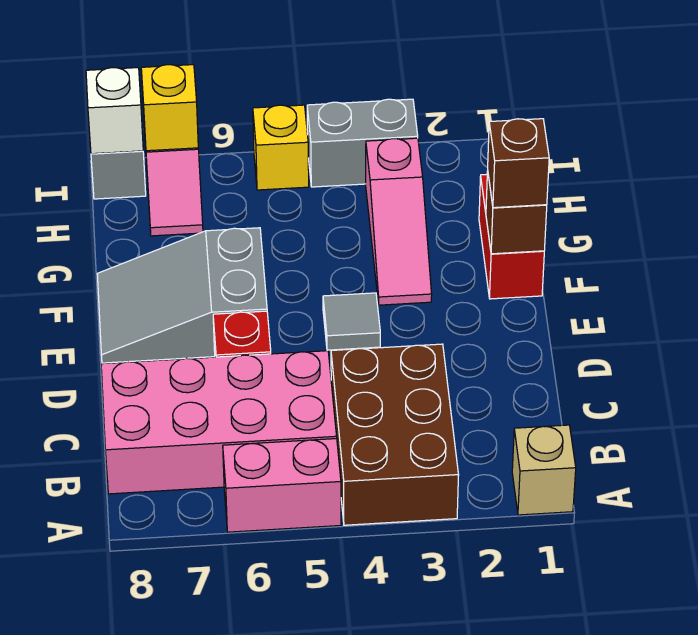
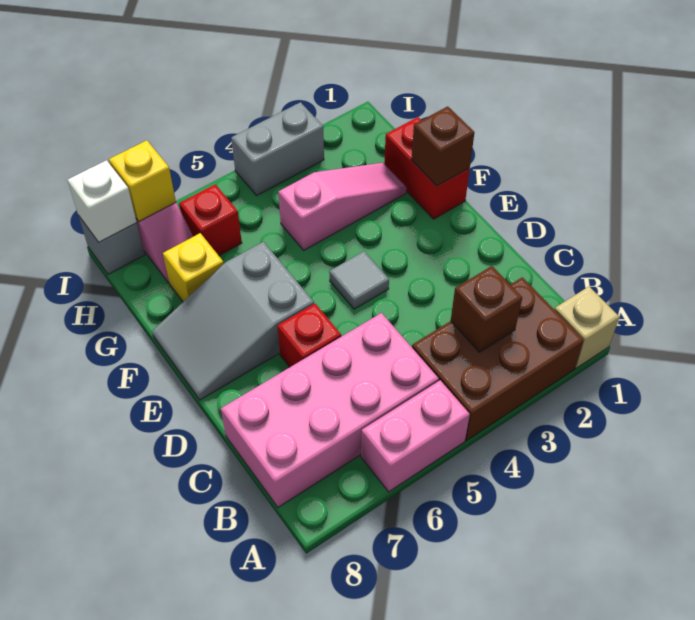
brown brick A3:C4 level 1 -> brown brick A2:B4 level 1
brown brick F1 level 3 -> brown brick B3 level 2
pink slope F3:H3 level 1 top H -> pink slope G2:G4 level 1 top 4
none -> red brick H6 level 1
yellow brick I5 level 1 -> yellow brick G7 level 1

